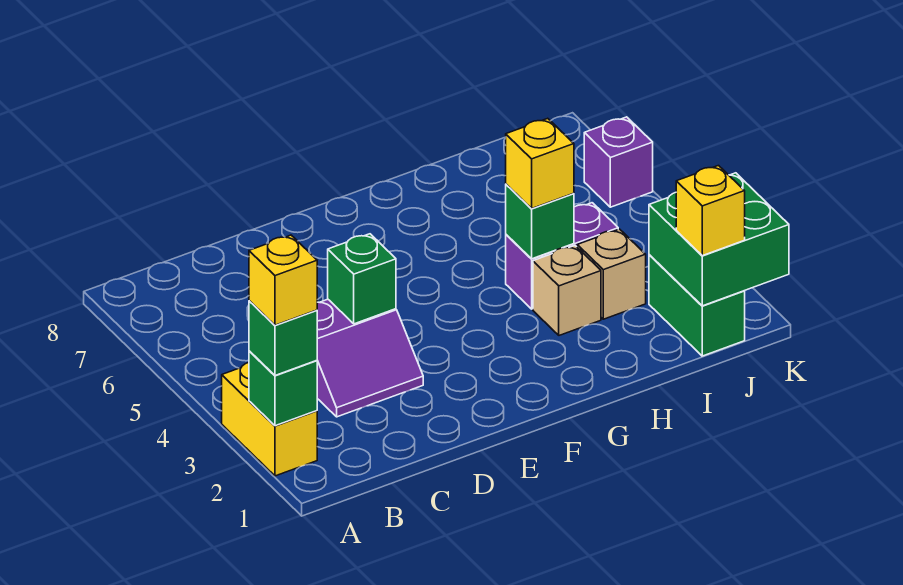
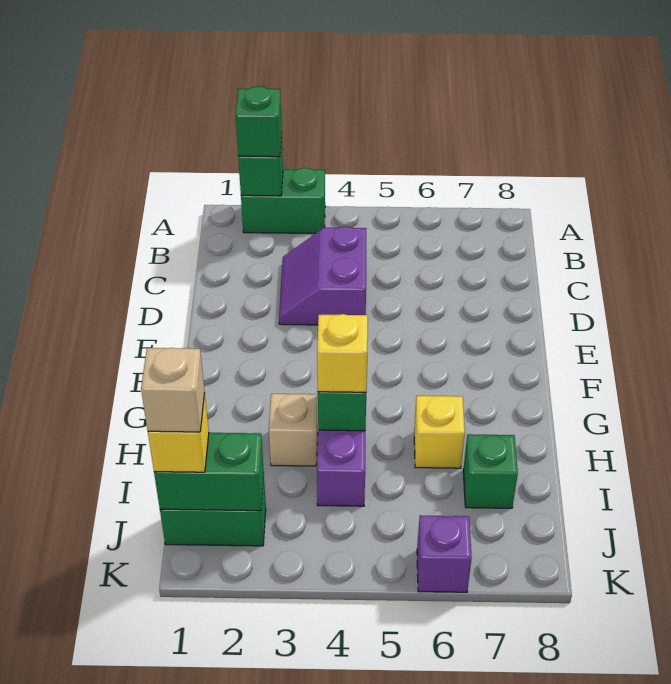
yellow brick A2:A3 level 1 -> green brick A2:A3 level 1
yellow brick A2 level 4 -> yellow brick H6 level 1
green brick D4 level 2 -> green brick I7 level 1
tan brick I3 level 1 -> tan brick J1 level 4
green brick J1:K2 level 2 -> green brick J1:J2 level 2

